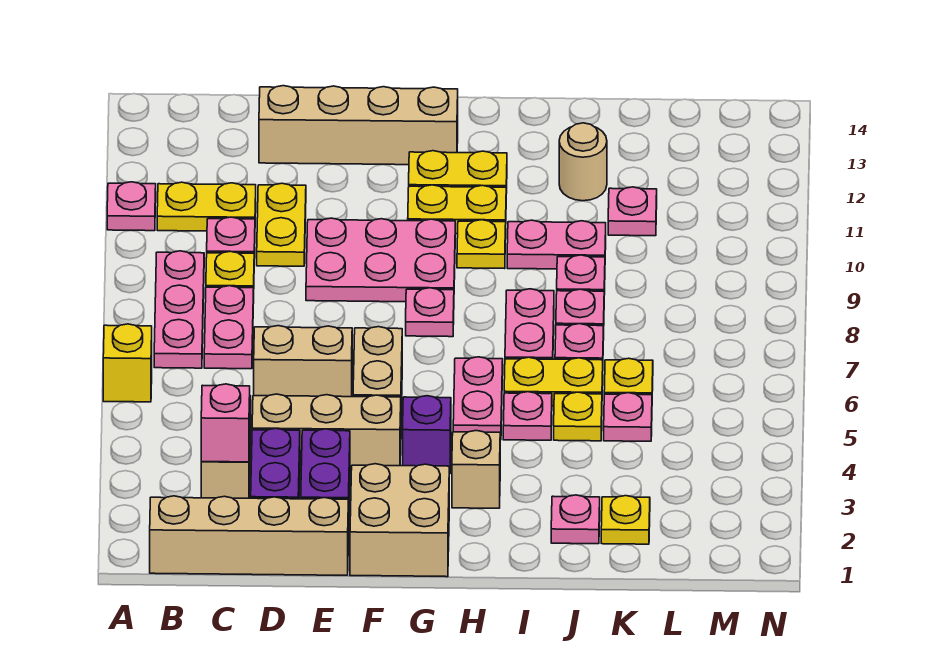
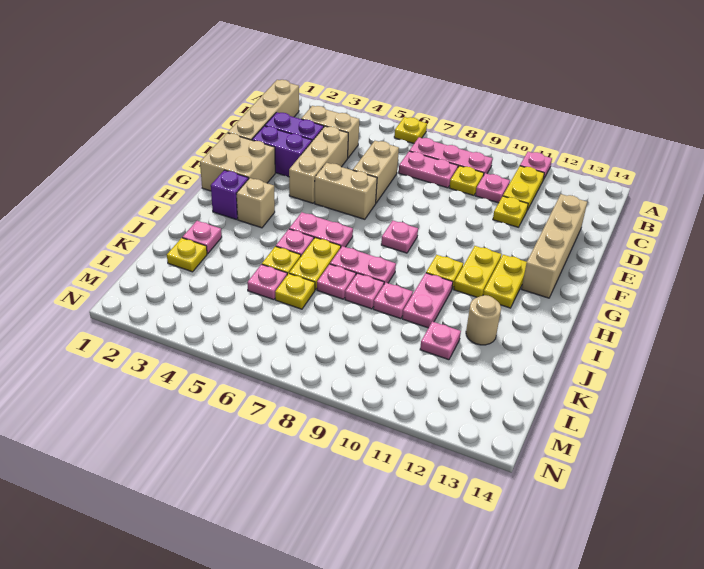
yellow brick A6 level 1 -> yellow plate A6 level 1
pink brick C3 level 2 -> none
yellow plate D10:D11 level 1 -> yellow plate D11 level 1
pink plate E9:G10 level 1 -> none
purple brick G4 level 1 -> purple brick H2 level 1

